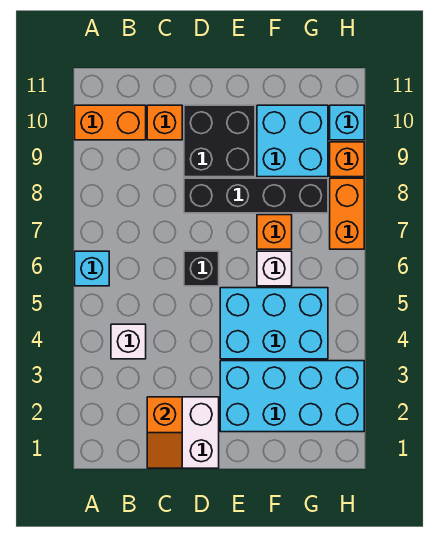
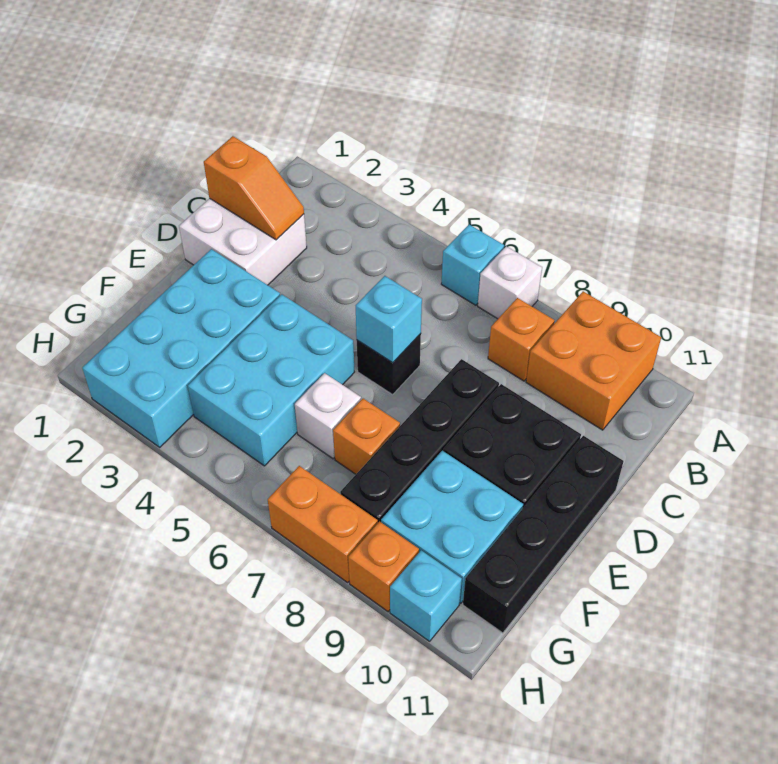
orange brick A10:B10 level 1 -> orange brick A9:B10 level 1
white brick B4 level 1 -> white brick A7 level 1
orange slope C1:C2 level 2 top 2 -> orange slope C1:C2 level 2 top 1
orange brick C10 level 1 -> orange brick B8 level 1
none -> cyan brick D6 level 2
none -> black brick D11:G11 level 1

